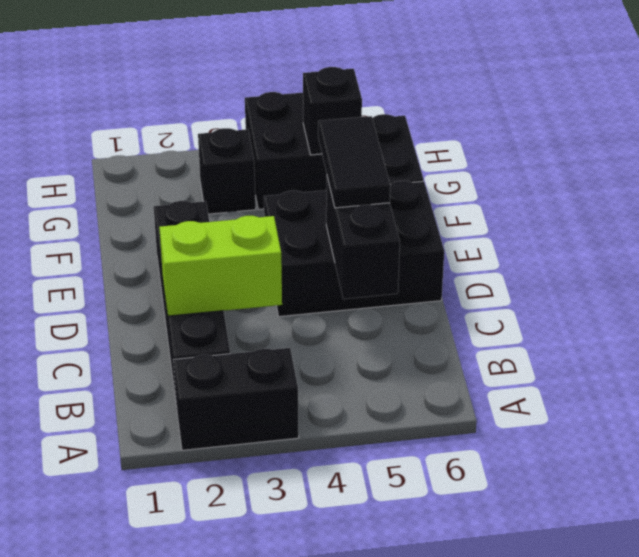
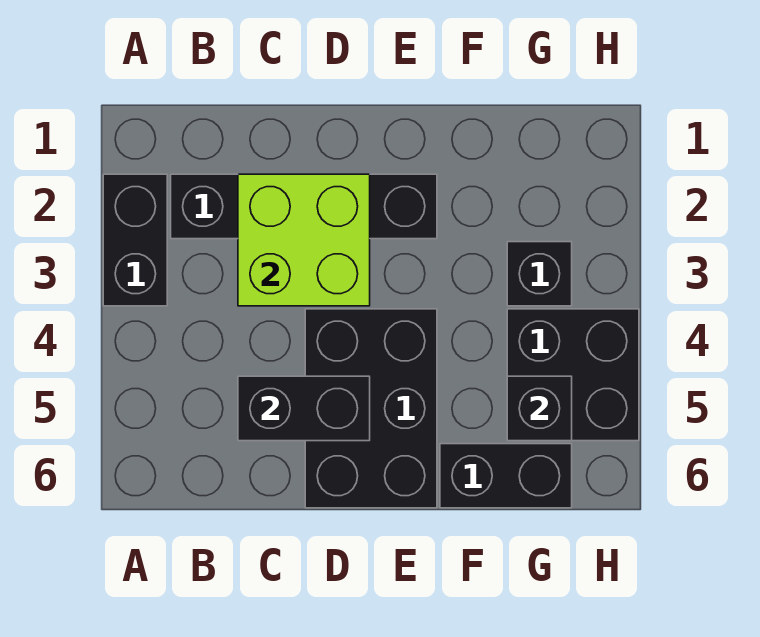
lime brick C2:C3 level 2 -> lime brick C2:D3 level 2
black tile D5:E5 level 3 -> none

